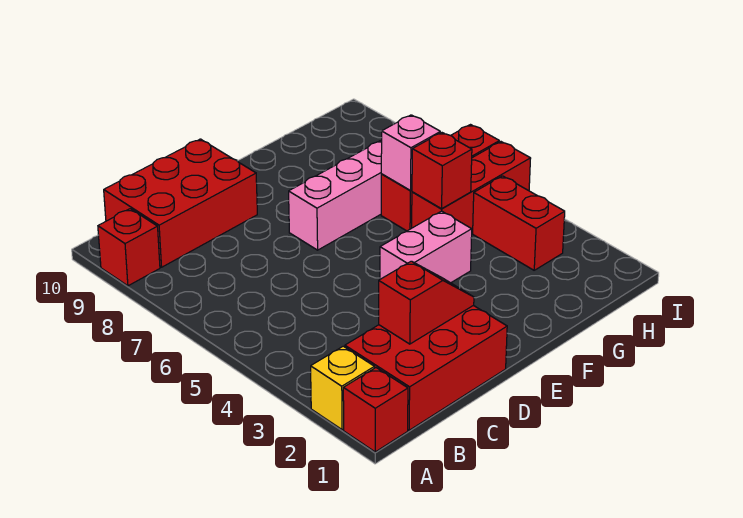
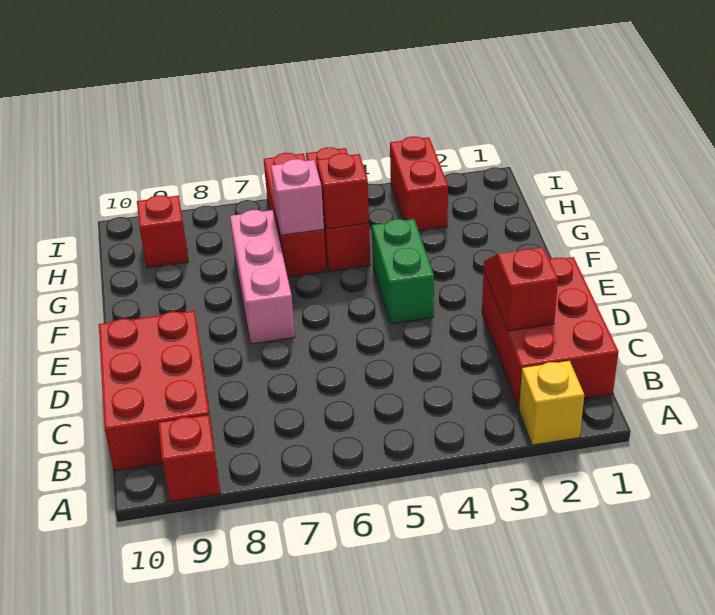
red brick A1 level 1 -> red brick H9 level 1
pink brick E4:F4 level 1 -> green brick E4:F4 level 1
red brick H3:H4 level 1 -> red brick H3:I3 level 1

